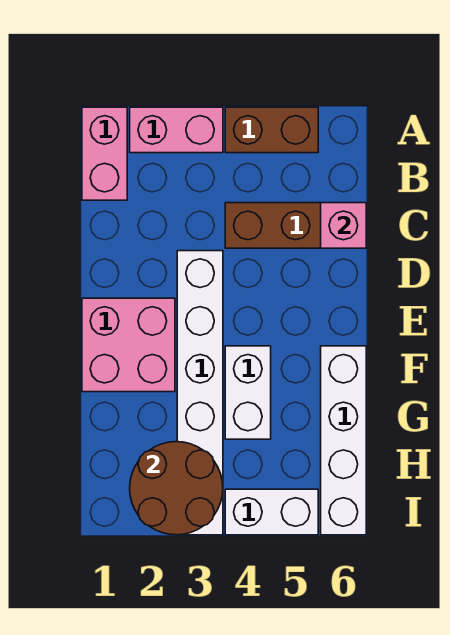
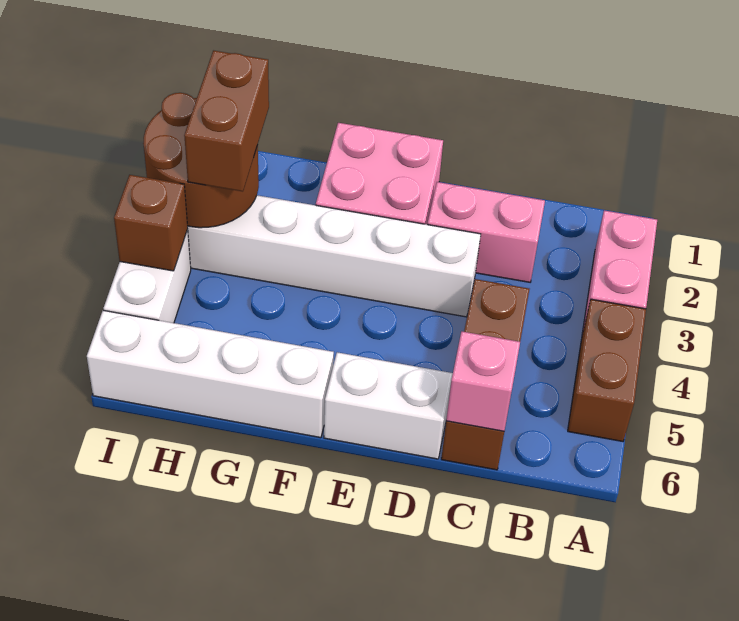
pink brick A1:B1 level 1 -> pink brick C2:D2 level 1
white brick F4:G4 level 1 -> white brick D6:E6 level 1
none -> brown brick H2:H3 level 3
none -> brown brick I4 level 2

